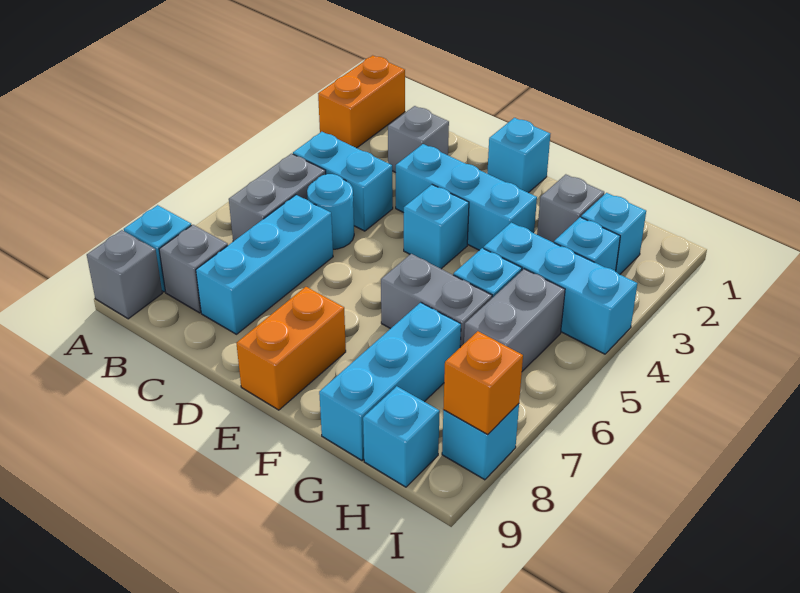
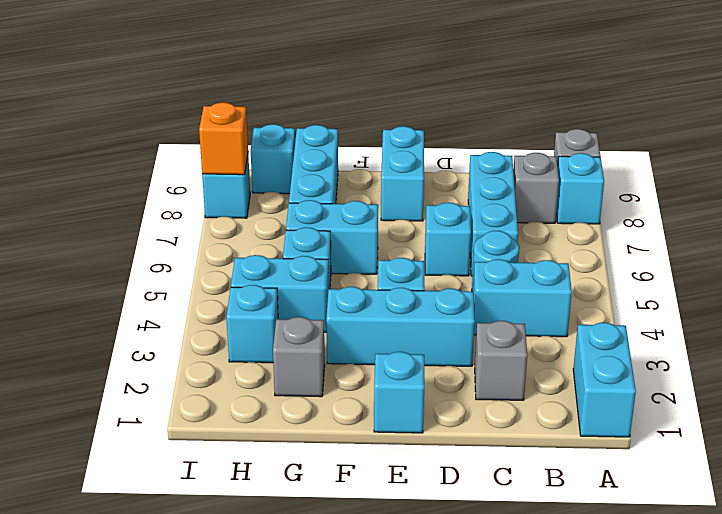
orange brick A1:A2 level 1 -> cyan brick A1:A2 level 1
grey brick B5:B6 level 1 -> none
orange brick E8:E9 level 1 -> cyan brick E8:E9 level 1
grey brick F6:G6 level 1 -> cyan brick F6:G6 level 1
cyan brick G4:I4 level 1 -> cyan brick G4:H4 level 1
cyan brick H2 level 1 -> cyan brick D6 level 1
grey brick H5:H6 level 1 -> none

